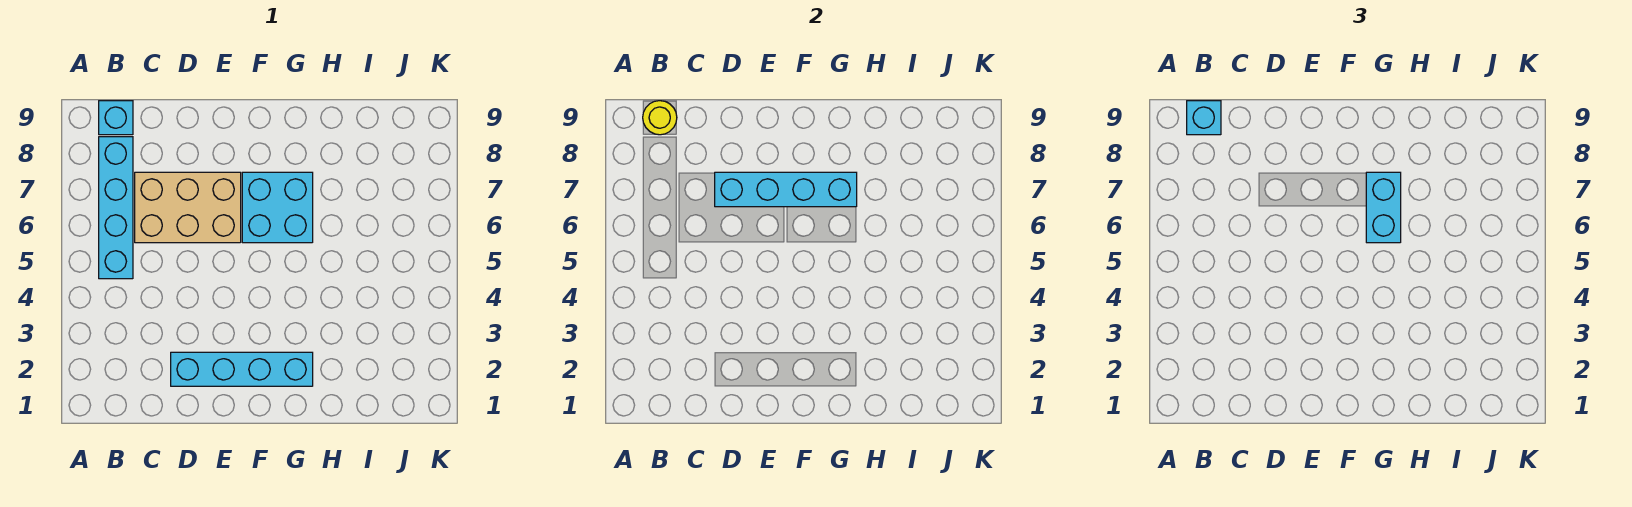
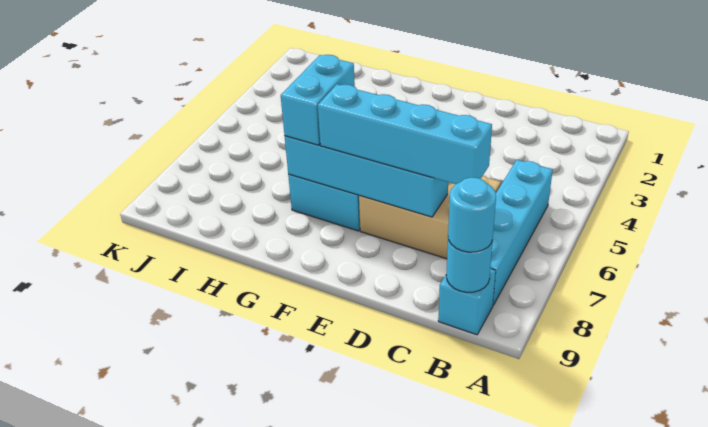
yellow round brick B9 level 2 -> cyan round brick B9 level 2
cyan brick B9 level 3 -> cyan round brick B9 level 3
cyan brick D2:G2 level 1 -> cyan brick C7:F7 level 3

